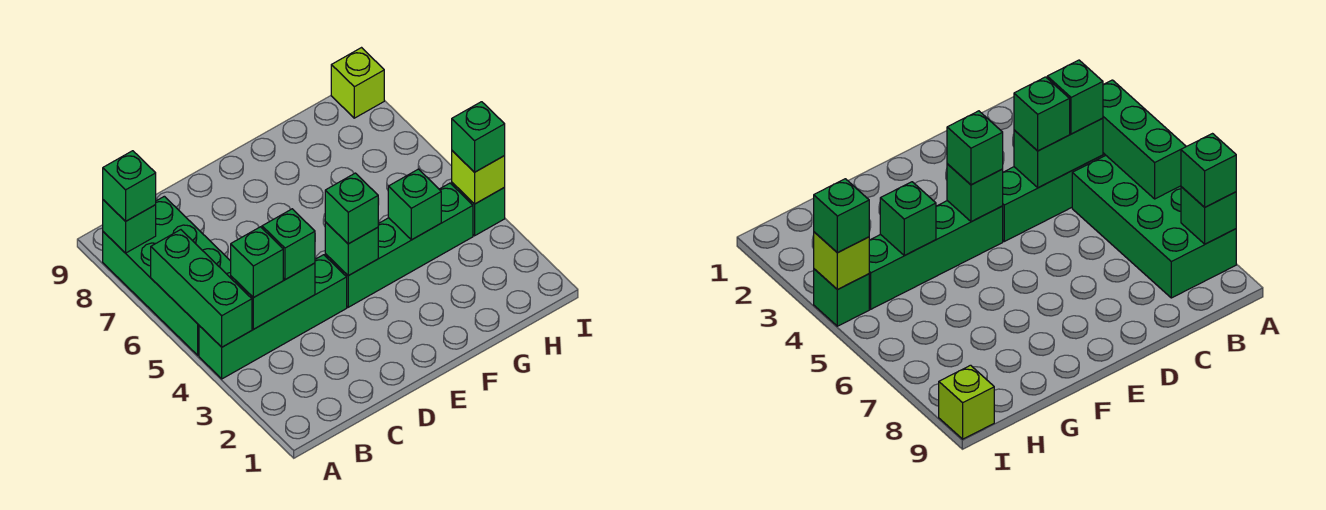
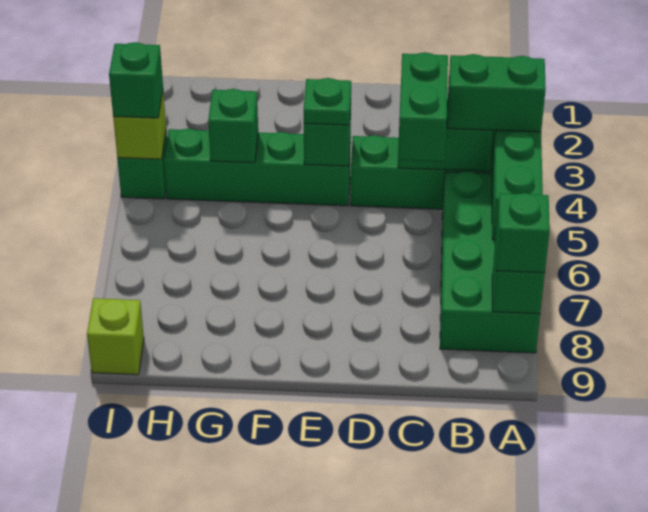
green brick B4 level 3 -> green brick A4:B4 level 3
green brick C4 level 3 -> green brick C4:C5 level 3
green brick E4 level 3 -> green plate E4 level 3

